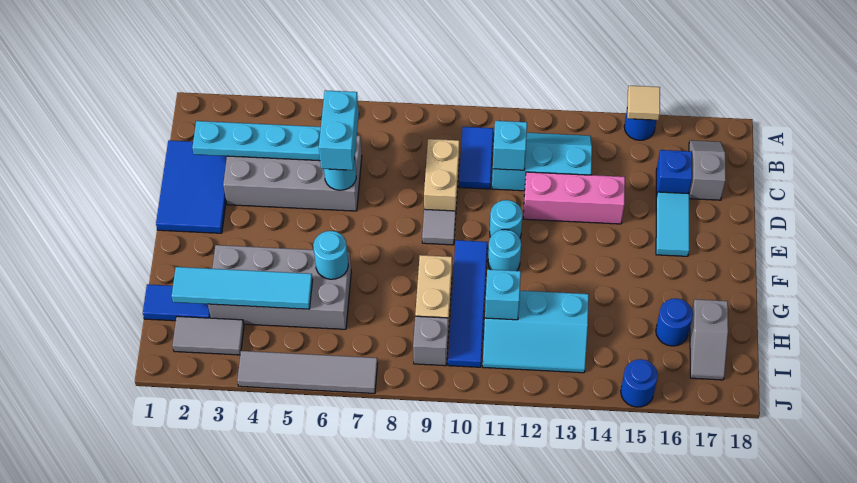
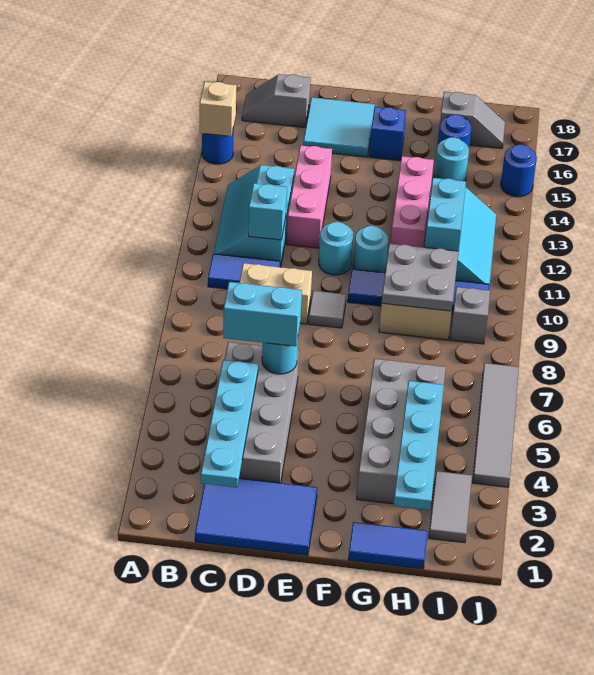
tan tile A15 level 2 -> tan brick A15 level 2
blue brick C16 level 1 -> blue brick F16 level 1
cyan tile D16:E16 level 1 -> cyan tile D16:E17 level 1
cyan round brick G6 level 2 -> cyan round brick H15 level 1
none -> grey plate G9:H10 level 2
none -> pink brick G12:G14 level 1
blue tile H1:H2 level 1 -> blue tile G1:H1 level 1
cyan tile H2:H5 level 2 -> cyan plate H2:H5 level 2
cyan brick H11 level 2 -> cyan brick H11:H12 level 2

